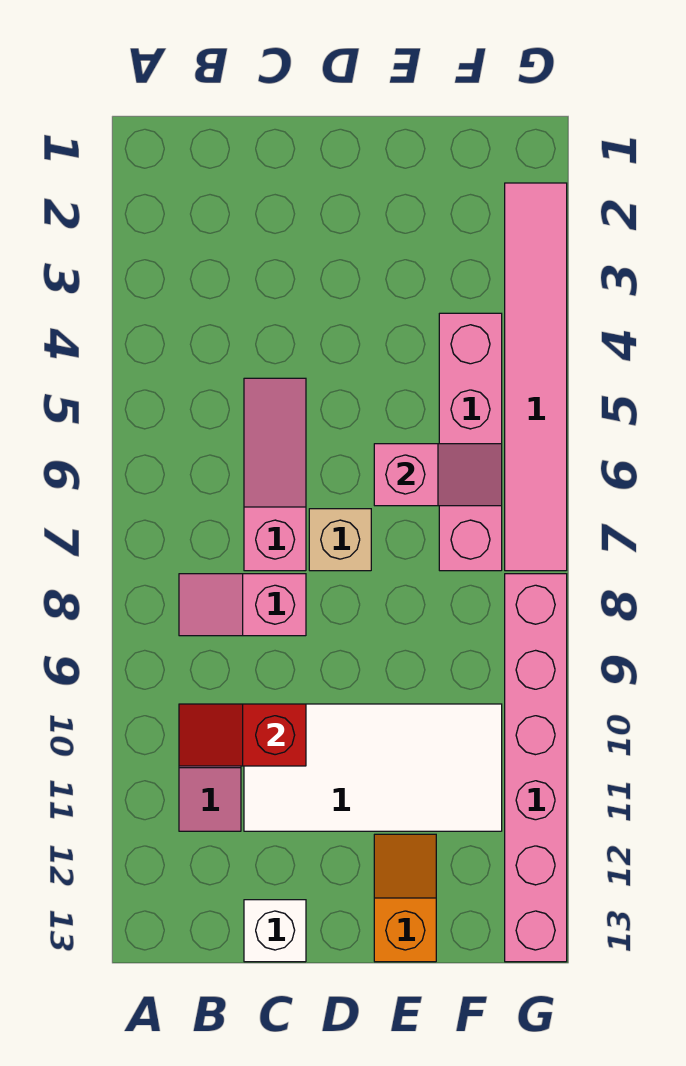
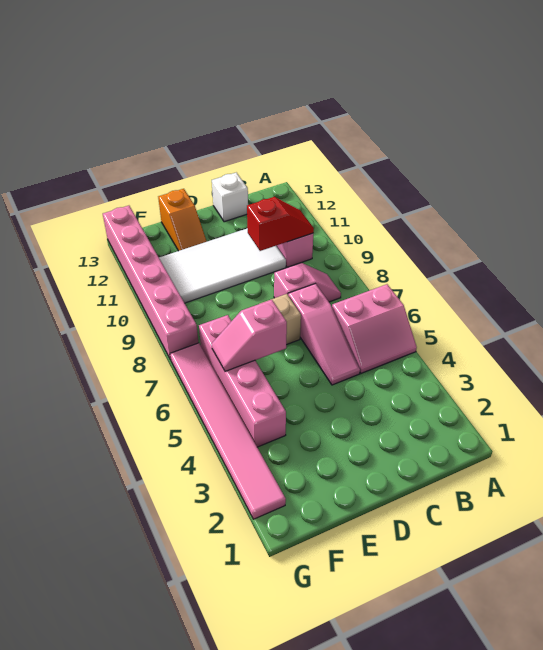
none -> pink slope A5:B6 level 1 top 6

